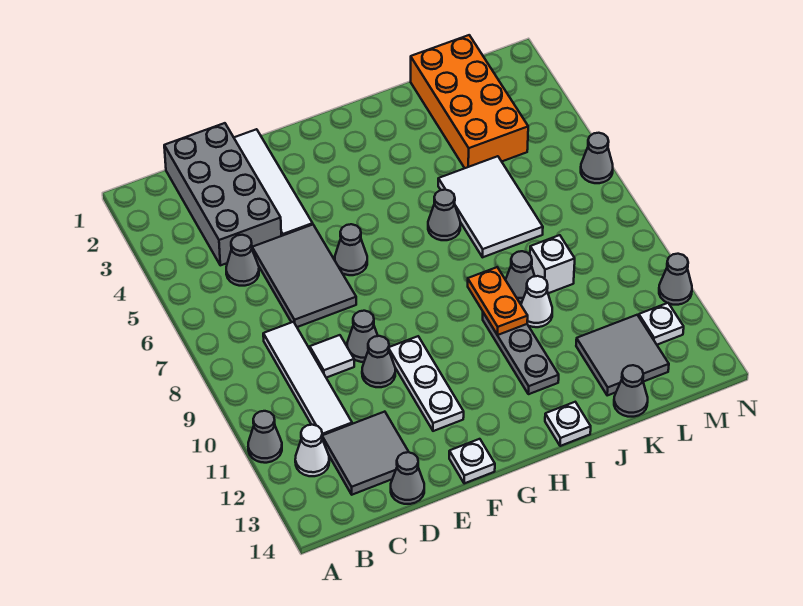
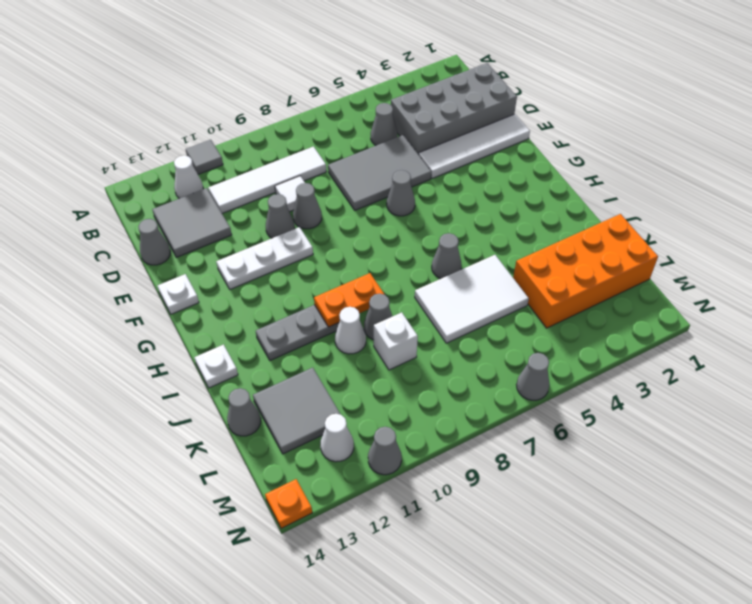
grey cone A11 level 1 -> grey tile A11 level 1
white plate M12 level 1 -> white cone M12 level 1
none -> orange plate N14 level 1

